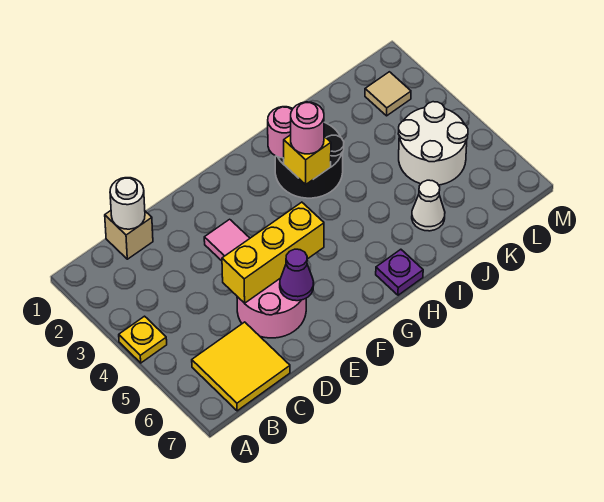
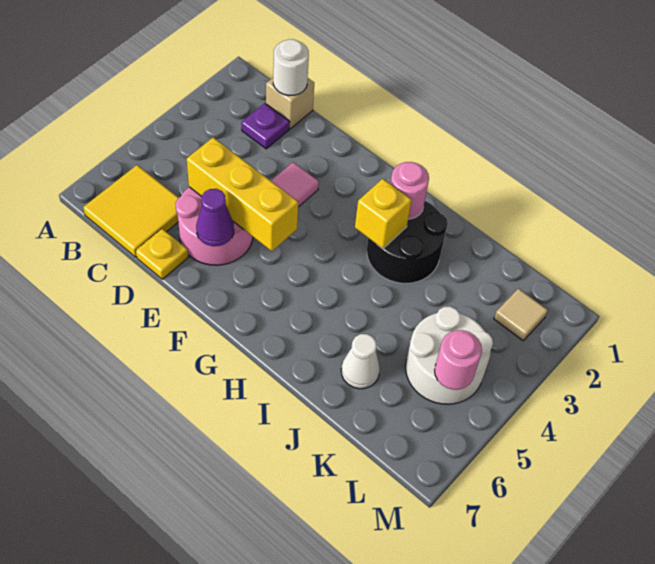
yellow plate A4 level 1 -> yellow plate D7 level 1
pink round brick H3 level 3 -> pink round brick L5 level 2
purple plate H7 level 1 -> purple plate C2 level 1

